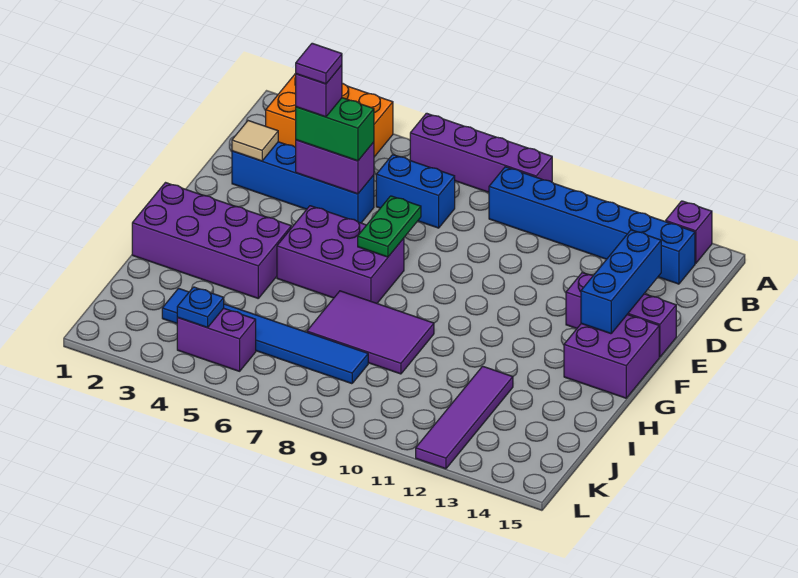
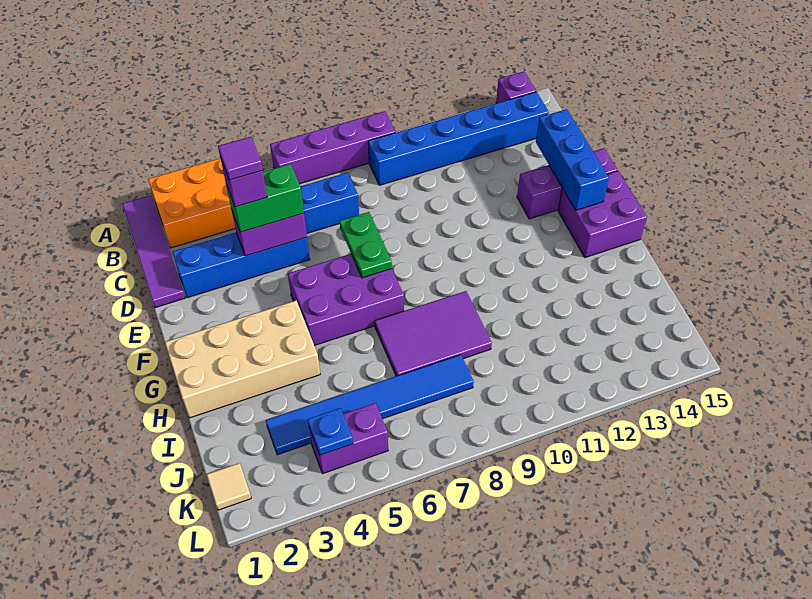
tan tile D2 level 2 -> tan tile K1 level 1
purple brick G1:H4 level 1 -> tan brick G1:H4 level 1
purple tile I12:L12 level 1 -> purple tile A1:D1 level 1

